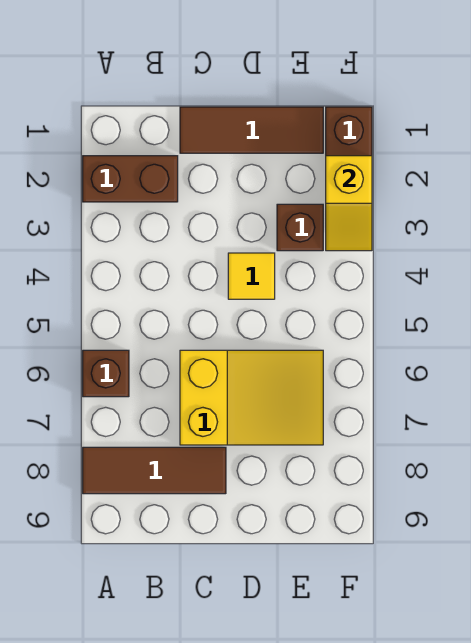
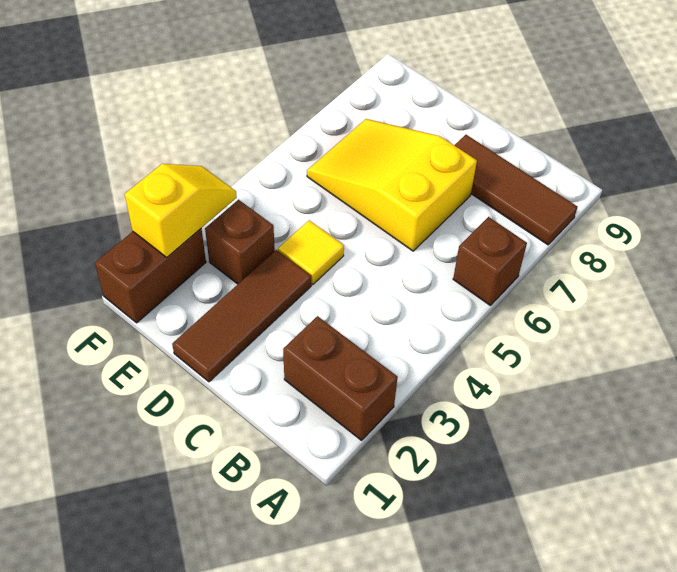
brown tile C1:E1 level 1 -> brown tile D1:D3 level 1

